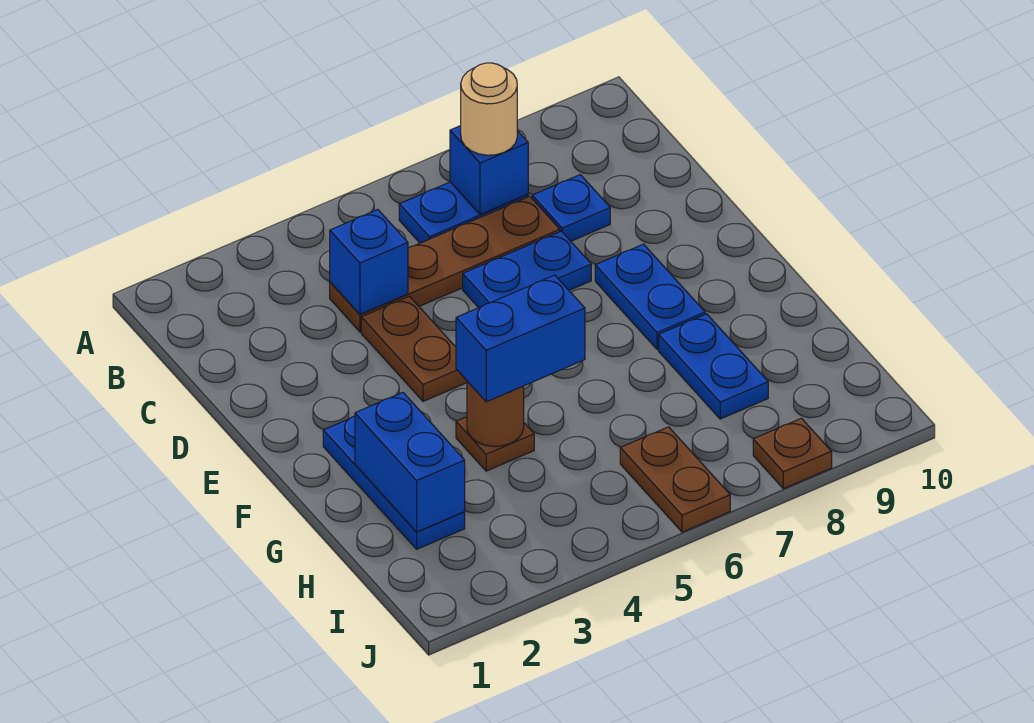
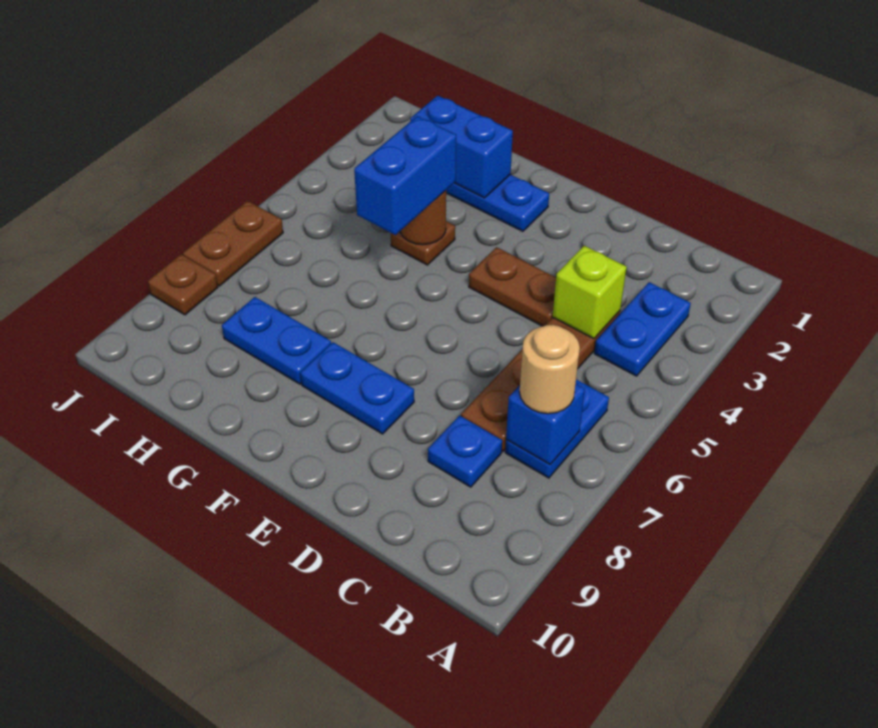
blue brick C4 level 2 -> lime brick C4 level 2
blue plate D6:D7 level 1 -> blue plate B3:B4 level 1
brown plate I6:J6 level 1 -> brown plate J6:J7 level 1

